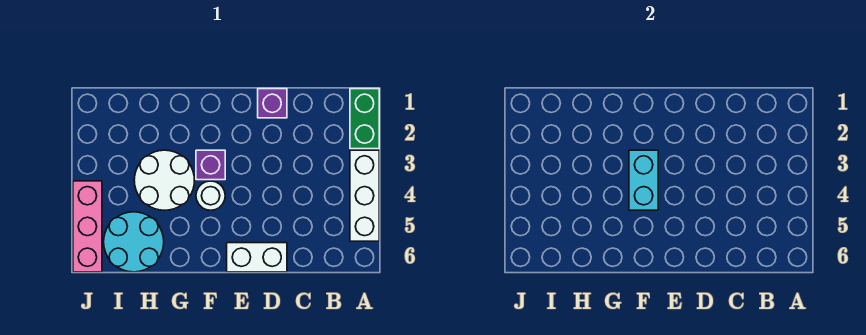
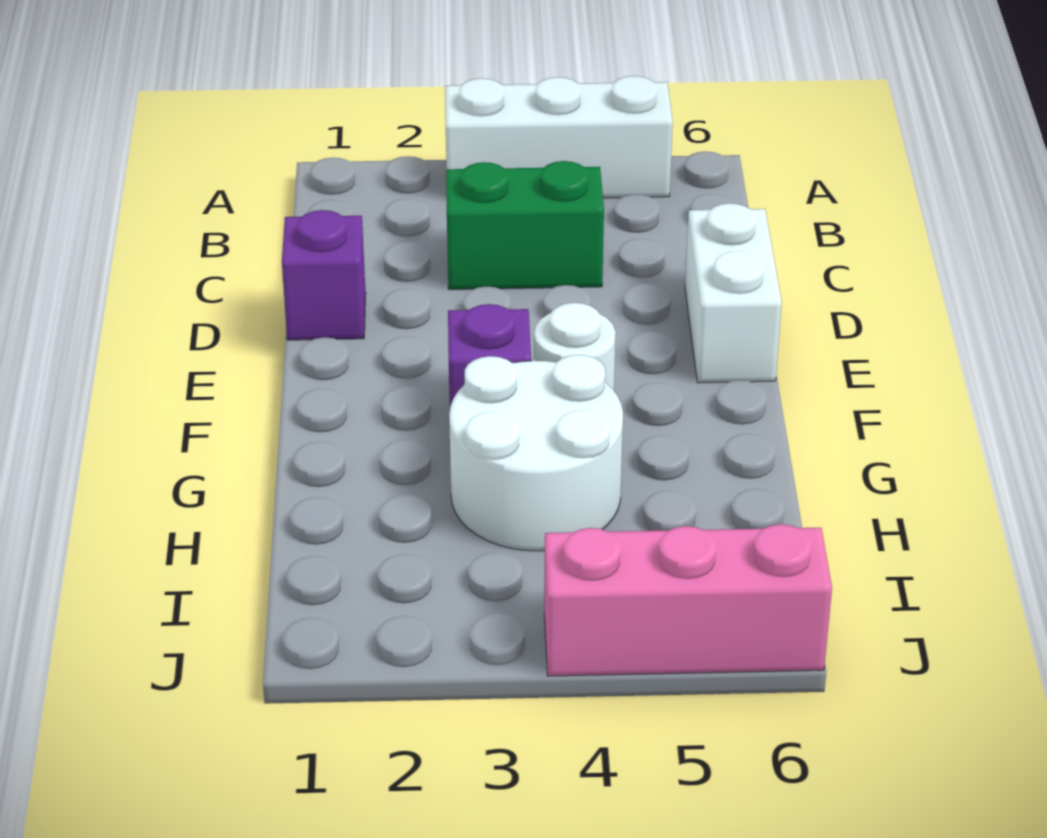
green brick A1:A2 level 1 -> green brick C3:C4 level 1
cyan brick F3:F4 level 2 -> none
cyan round brick H5:I6 level 1 -> none

